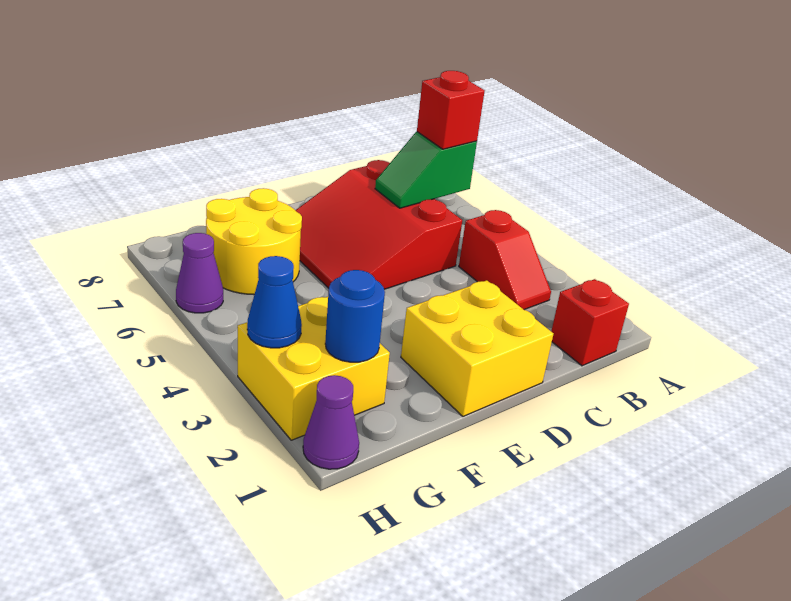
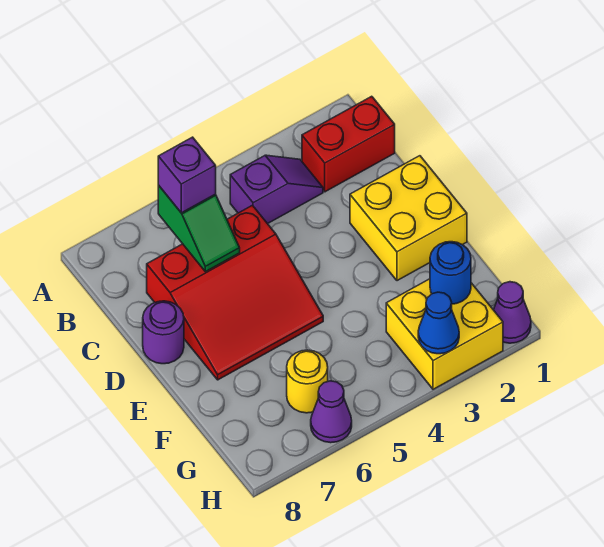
red brick B1 level 1 -> red brick B1:B2 level 1
red slope B3:B4 level 1 top 4 -> purple slope B3:B4 level 1 top 4
red brick B6 level 3 -> purple brick B6 level 3
none -> purple round brick D8 level 1
yellow round brick F6:G7 level 1 -> yellow round brick G6 level 1

